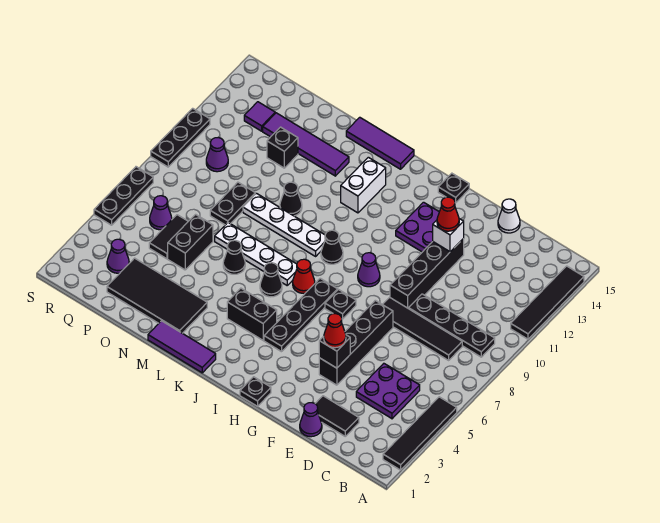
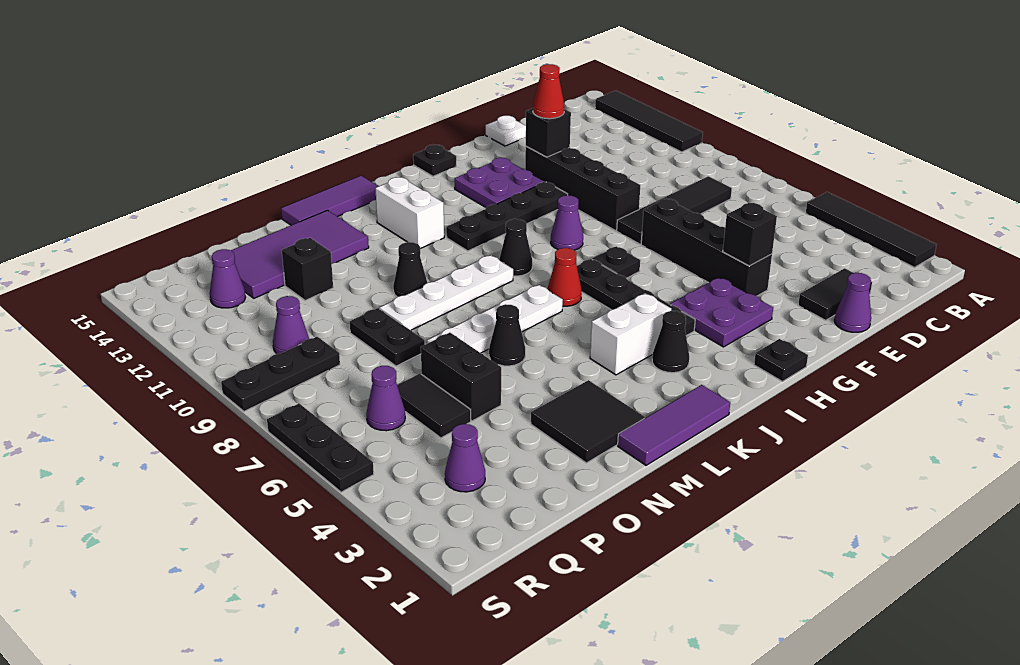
black plate B9:E9 level 1 -> black plate G11:J11 level 1
purple plate C4:D5 level 1 -> purple plate G3:H4 level 1
white cone E15 level 1 -> white plate E15 level 1
red cone F4 level 3 -> none
white brick F12 level 2 -> black brick F12 level 2
black brick J4:K4 level 1 -> white brick J4:K4 level 1
black cone K6 level 1 -> black cone J3 level 1
black tile M2:P3 level 1 -> black tile M2:N3 level 1
purple tile M13:P13 level 1 -> purple tile M13:P14 level 1
purple tile Q13 level 1 -> purple cone Q13 level 1
black plate S9:S11 level 1 -> black plate Q9:S9 level 1

